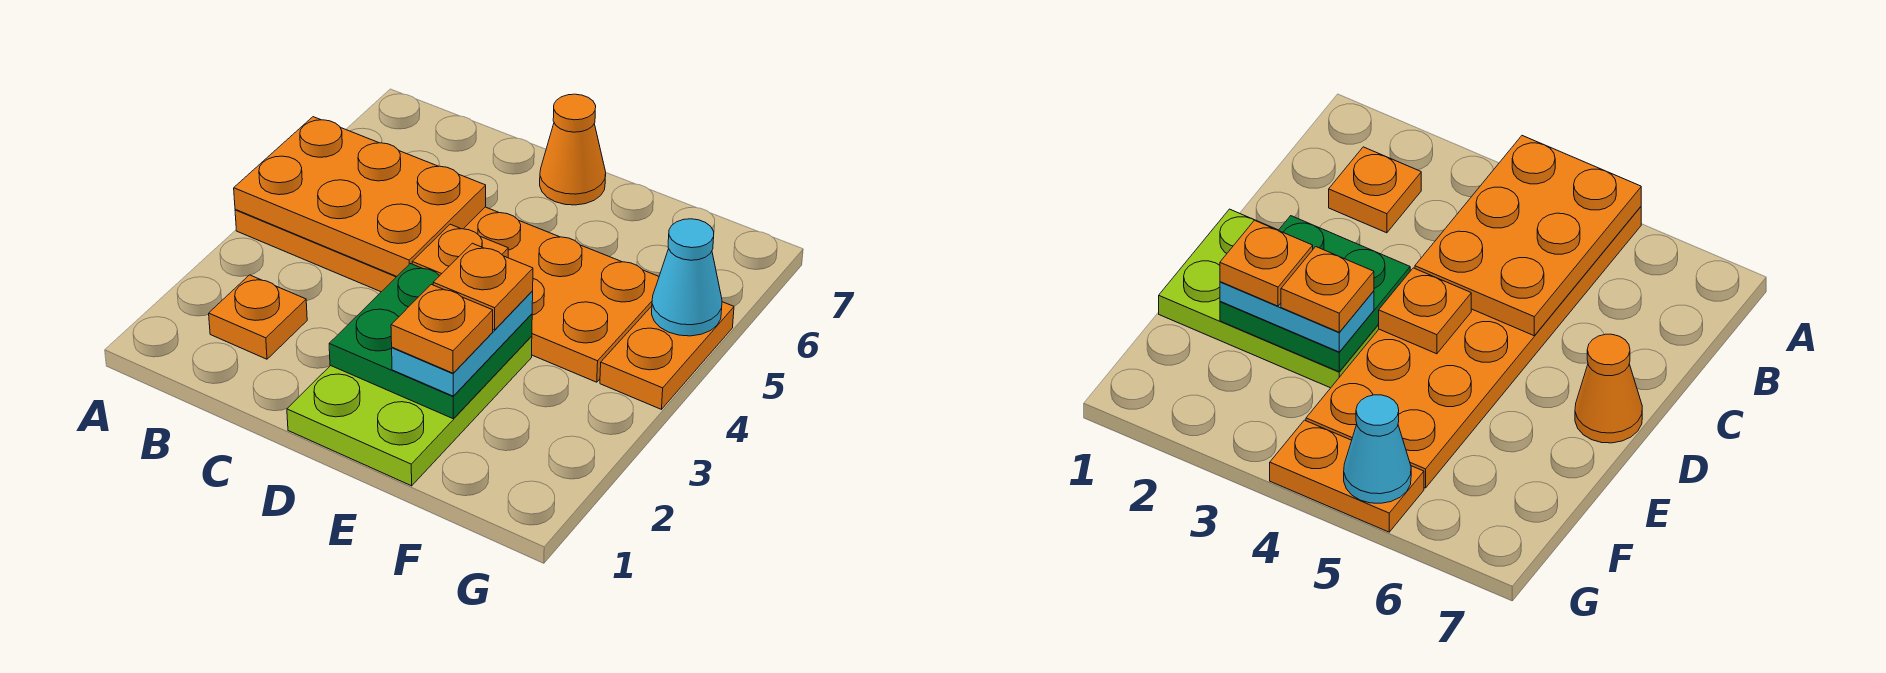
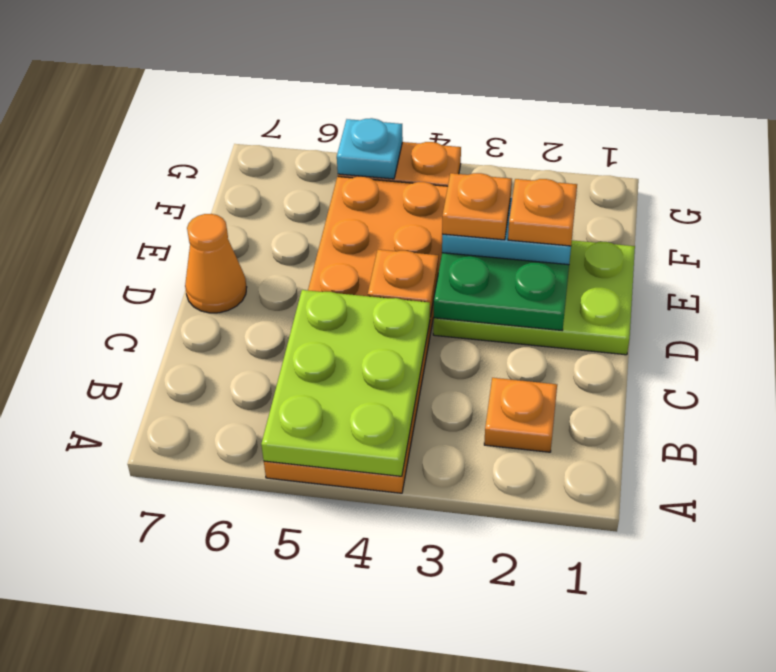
orange plate A4:C5 level 2 -> lime plate A4:C5 level 2
cyan cone G5 level 2 -> cyan plate G5 level 2

